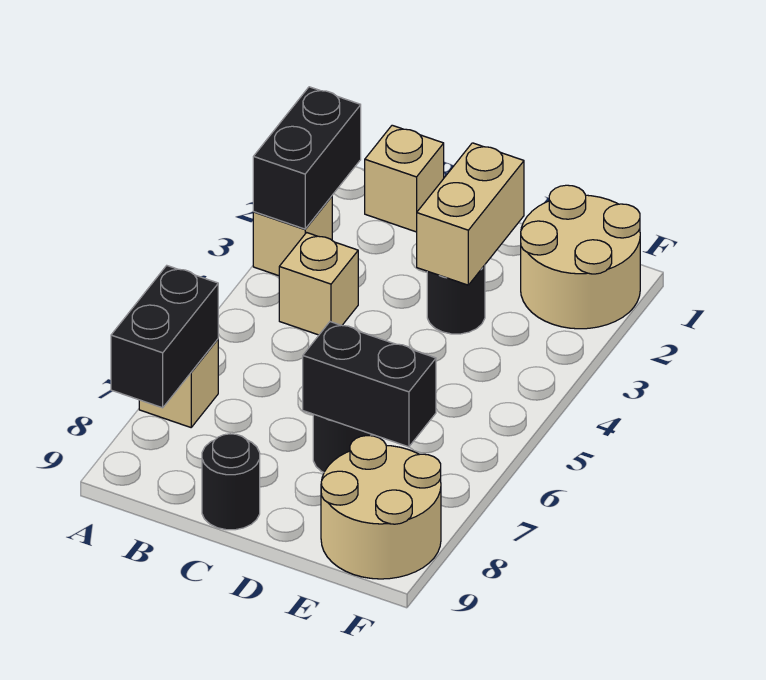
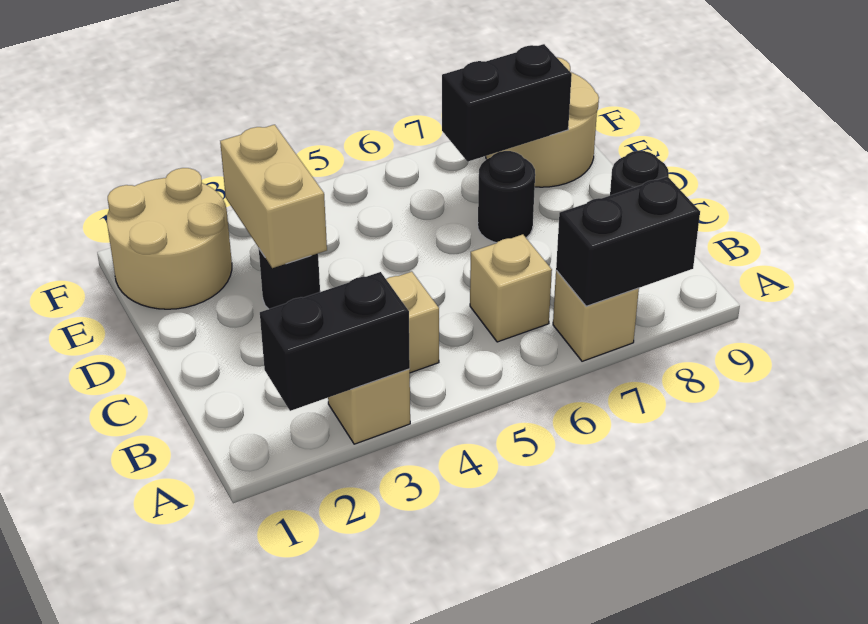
tan brick B1 level 1 -> tan brick B6 level 1
tan brick D2:D3 level 2 -> tan brick D3:E3 level 2
black brick D7:E7 level 2 -> black brick E7:E8 level 2

